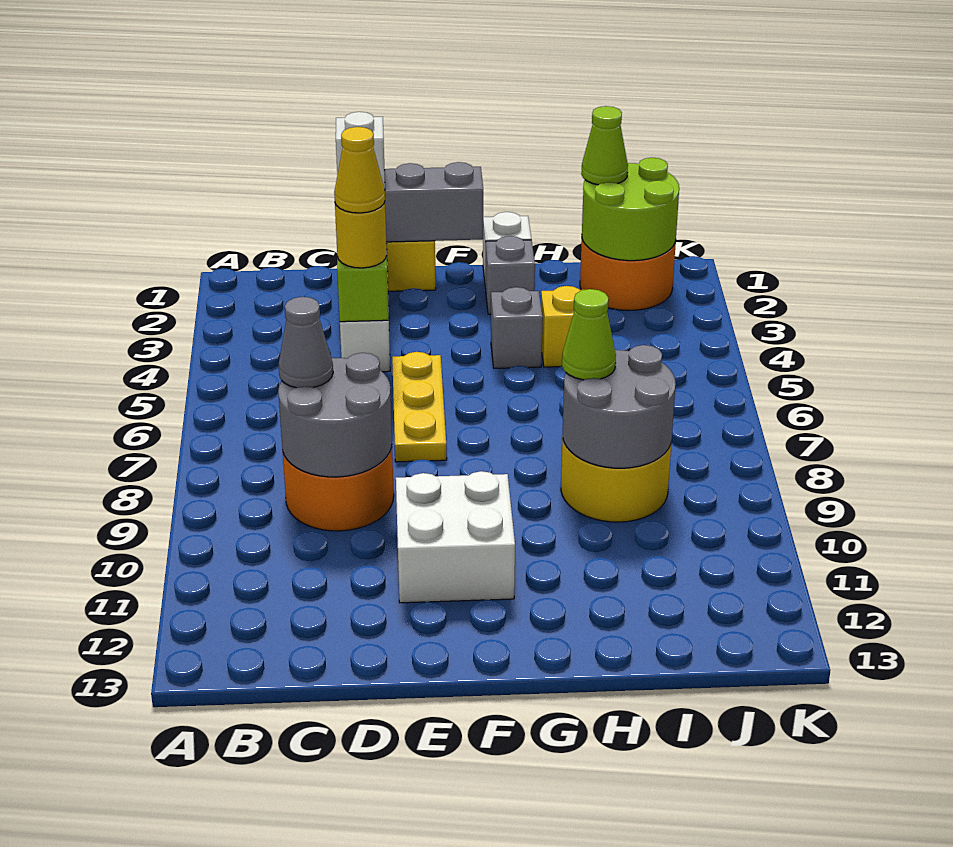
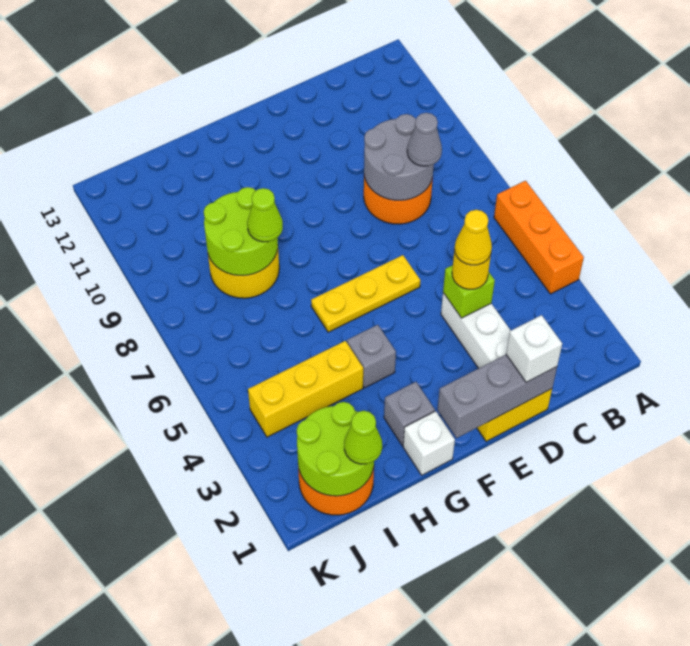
none -> orange brick A4:A6 level 1
yellow plate E5:E7 level 1 -> yellow plate E6:G6 level 1
white brick E10:F11 level 1 -> none
yellow brick H4 level 1 -> yellow brick H4:J4 level 1
grey round brick H8:I9 level 2 -> lime round brick H8:I9 level 2

